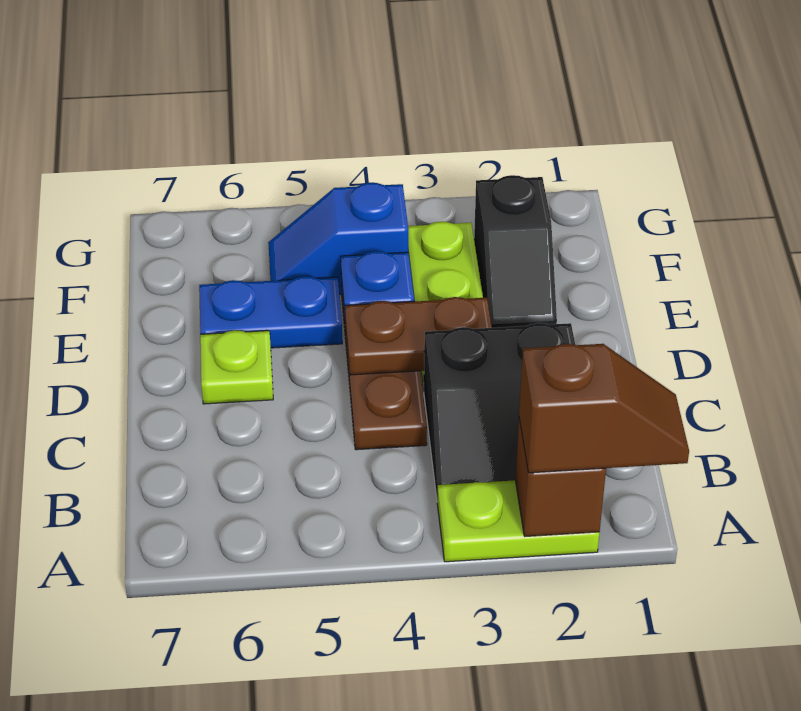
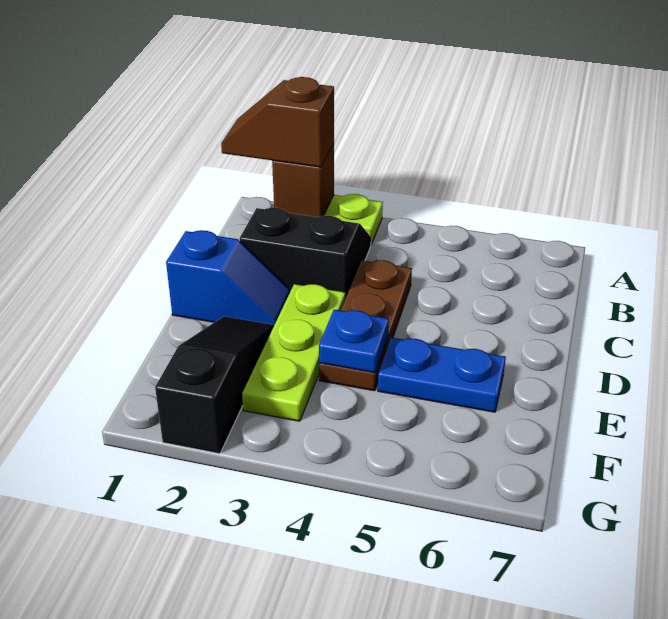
brown plate D3:D4 level 2 -> none
lime plate D6 level 1 -> none
black slope E2:F2 level 1 top F -> black slope E2:G2 level 1 top G
blue slope F4:F5 level 1 top 4 -> blue slope D1:D2 level 1 top 1

